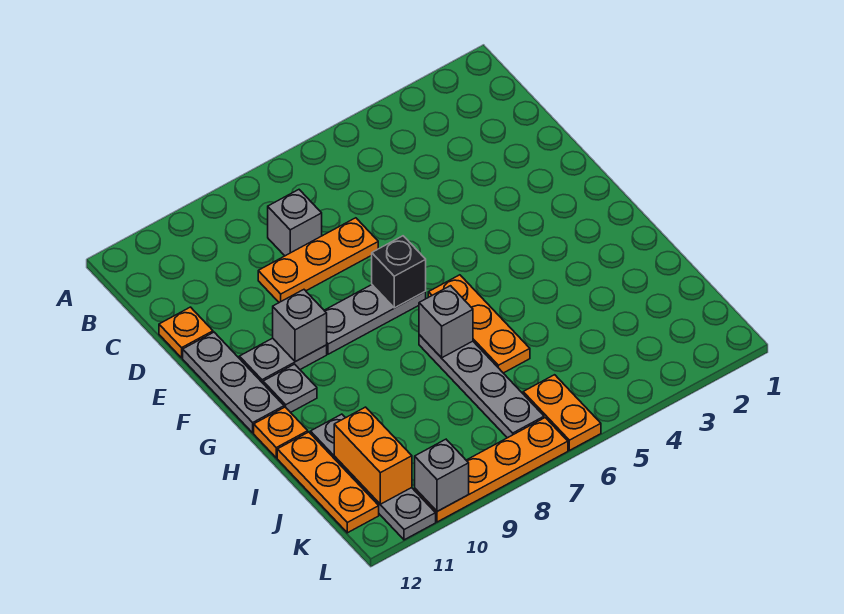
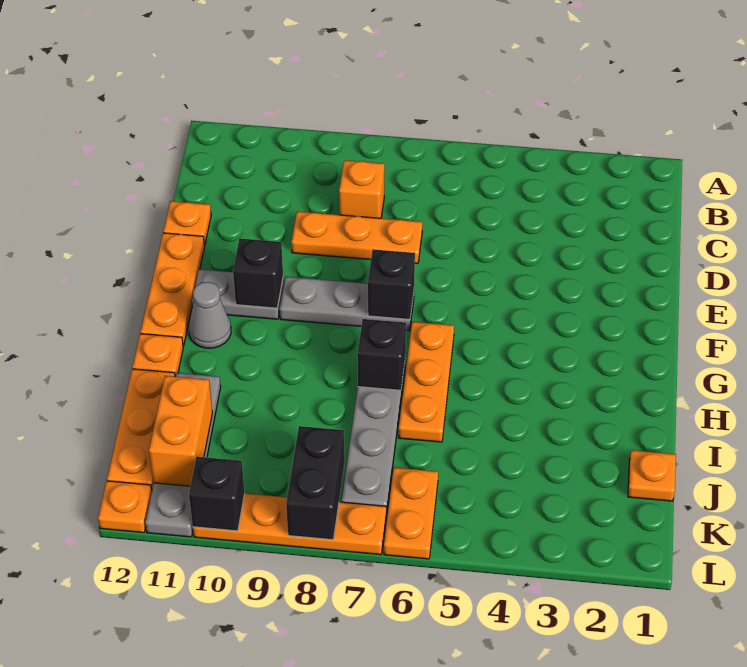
grey brick C8 level 1 -> orange brick C8 level 1
grey plate E12:G12 level 1 -> orange plate E12:G12 level 1
grey brick F10 level 2 -> black brick F10 level 2
grey plate G11 level 1 -> grey cone G11 level 1
grey brick H7 level 2 -> black brick H7 level 2
none -> orange plate J1 level 1
none -> black brick K8:L8 level 2
grey brick L10 level 2 -> black brick L10 level 2
none -> orange plate L12 level 1

